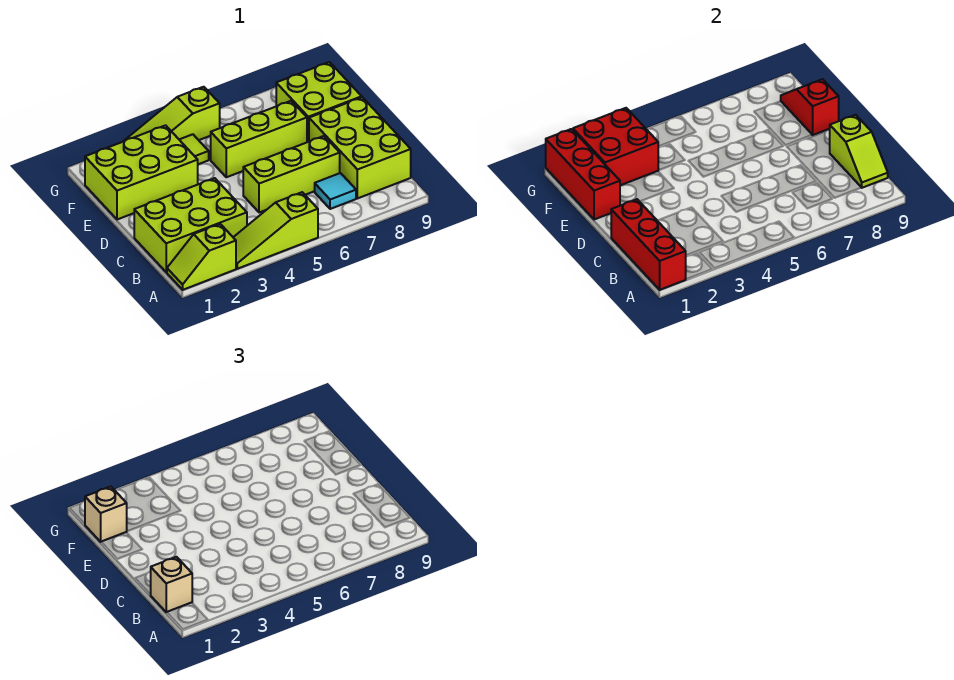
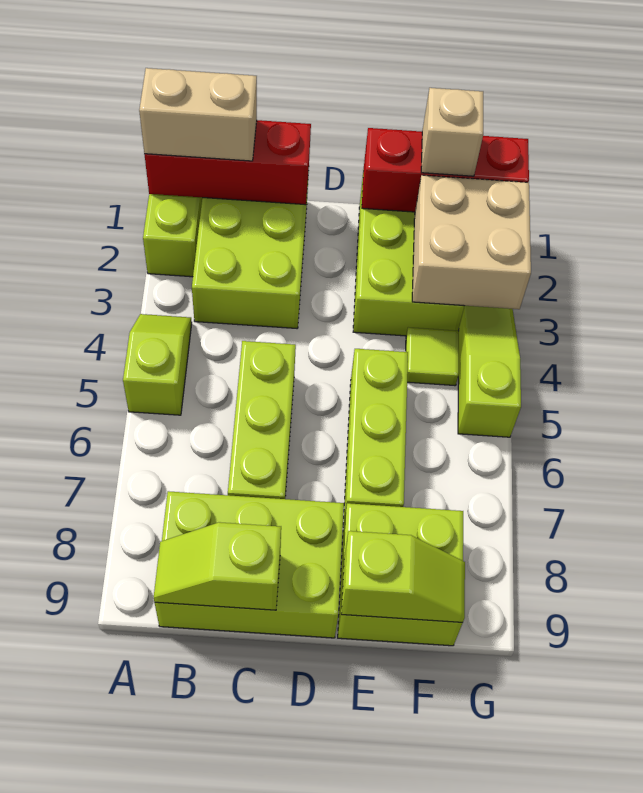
lime slope A3:A5 level 1 top 5 -> lime slope A4:A5 level 1 top 5
tan brick B1 level 3 -> tan brick A1:B1 level 3
cyan tile B7 level 1 -> none
red slope E9:F9 level 2 top E -> lime slope E9:F9 level 2 top E
red brick F2:G3 level 2 -> tan brick F2:G3 level 2

